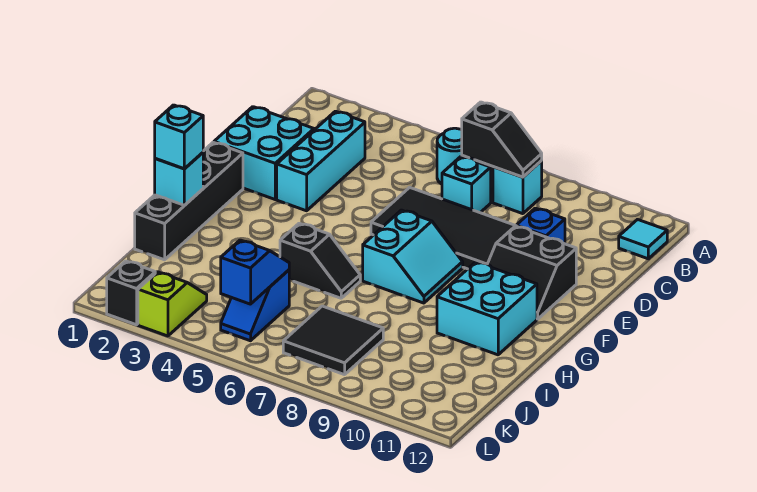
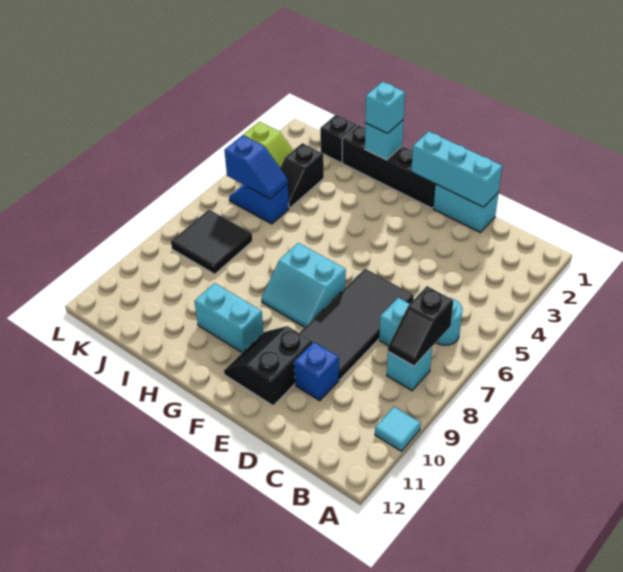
cyan tile B12 level 1 -> cyan tile A10 level 1
cyan brick C3:E3 level 1 -> cyan brick D1:F1 level 2
cyan brick D1:E2 level 1 -> cyan brick D1:E1 level 1
cyan brick G10:H11 level 1 -> cyan brick G10:H10 level 1
black slope H5:H6 level 1 top 5 -> black slope J3:J4 level 1 top 3
black brick L2 level 1 -> black brick J1 level 1

